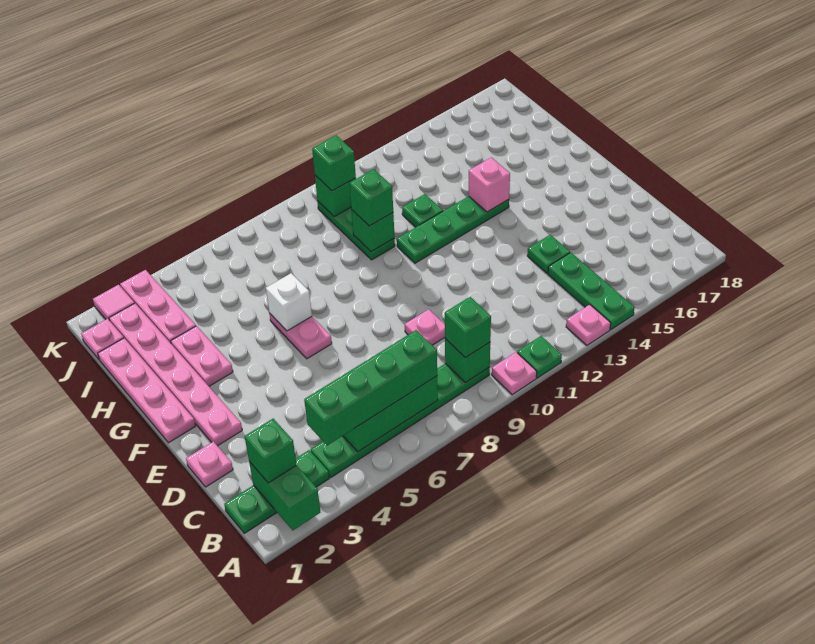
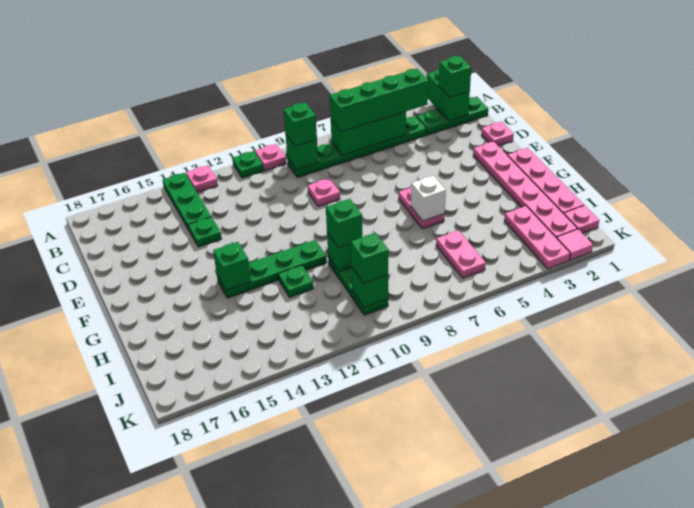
pink plate G3:H3 level 1 -> pink plate I6:J6 level 1
pink brick G14 level 2 -> green brick G14 level 2

